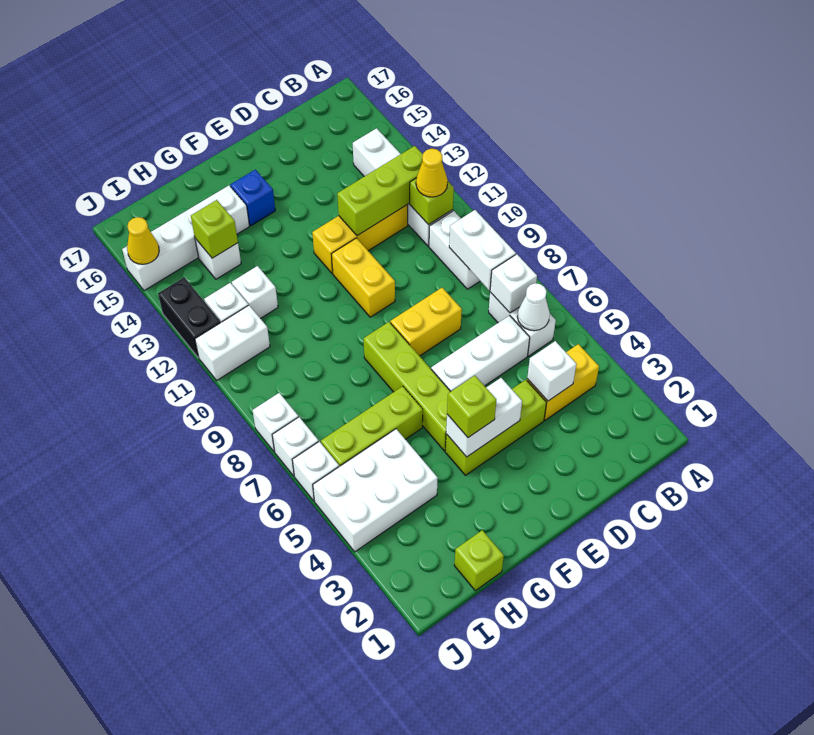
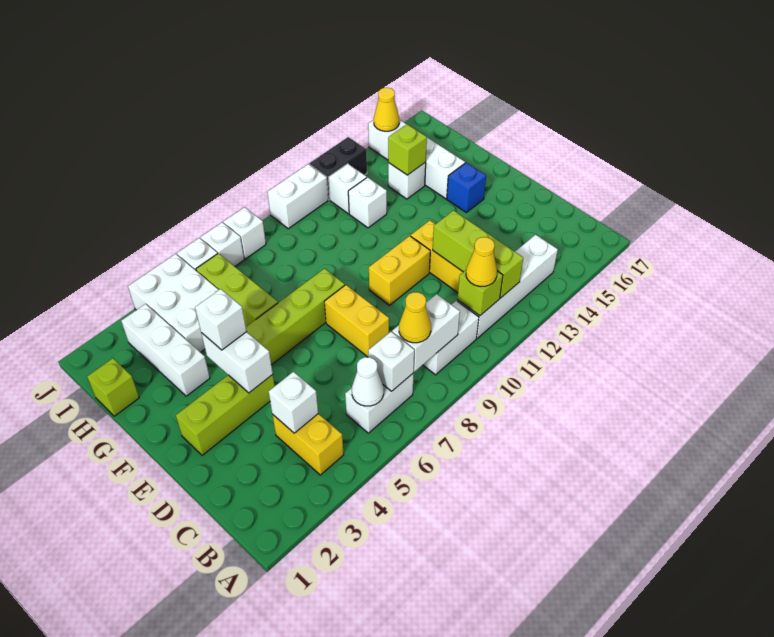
none -> yellow cone B8 level 3
white brick C6:E6 level 1 -> white brick G3:I3 level 1
lime brick D4:F4 level 1 -> lime brick E2:E4 level 1
lime brick F4 level 3 -> white brick F4 level 3
white brick I11:J11 level 1 -> white brick J10:J11 level 1

